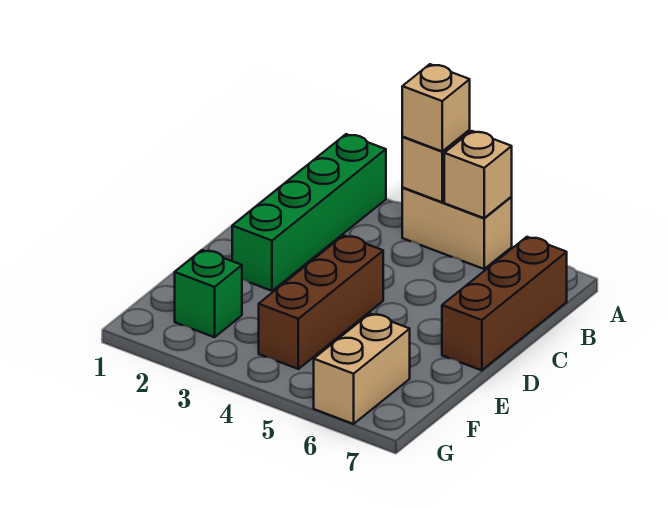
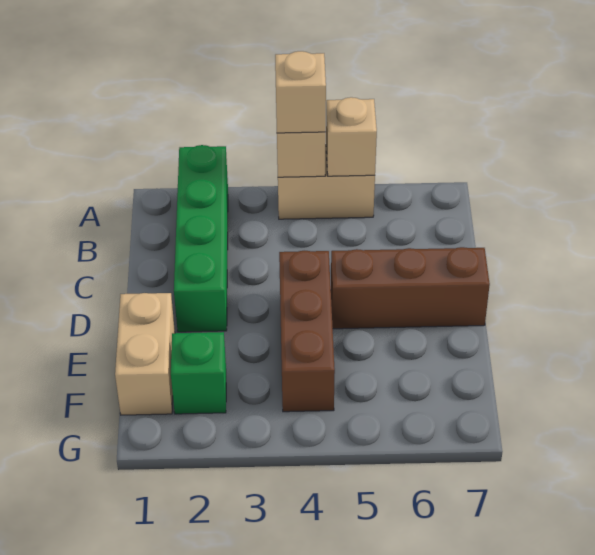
brown brick B7:D7 level 1 -> brown brick D5:D7 level 1
tan brick F6:G6 level 1 -> tan brick E1:F1 level 1

